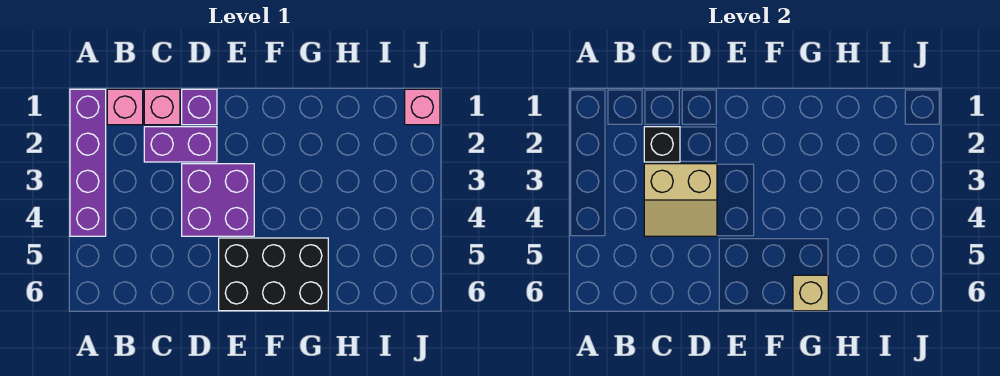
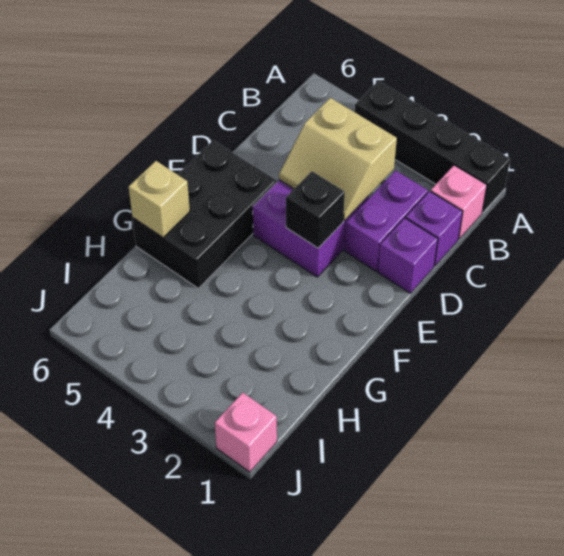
purple brick A1:A4 level 1 -> black brick A1:A4 level 1
pink brick C1 level 1 -> purple brick C1 level 1
black brick C2 level 2 -> black brick E3 level 2
tan slope C3:D4 level 2 top 3 -> tan slope C3:D4 level 2 top C

